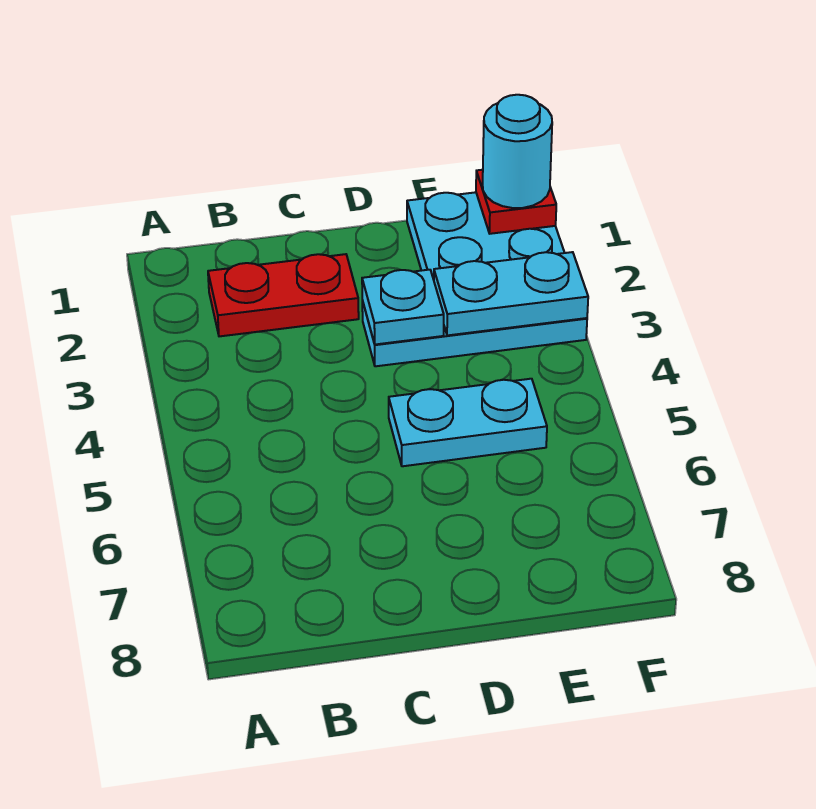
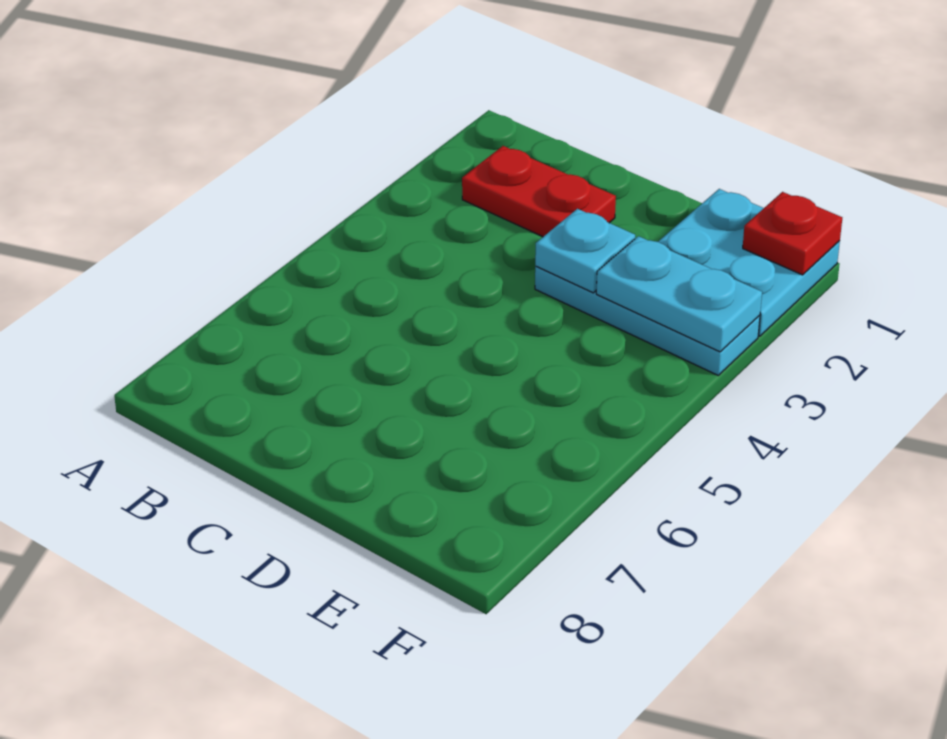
cyan plate D5:E5 level 1 -> none
cyan round brick F1 level 3 -> none

